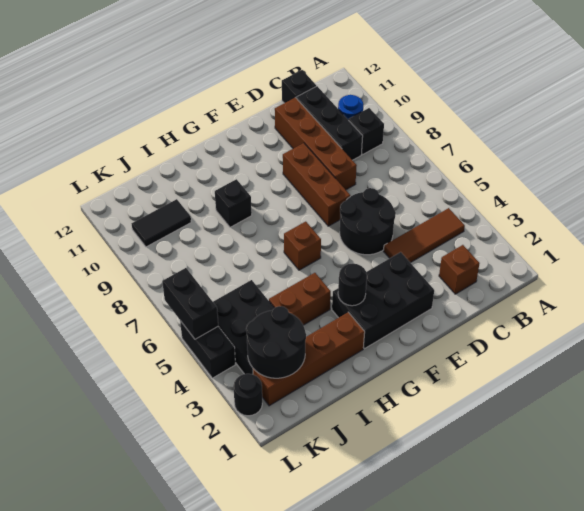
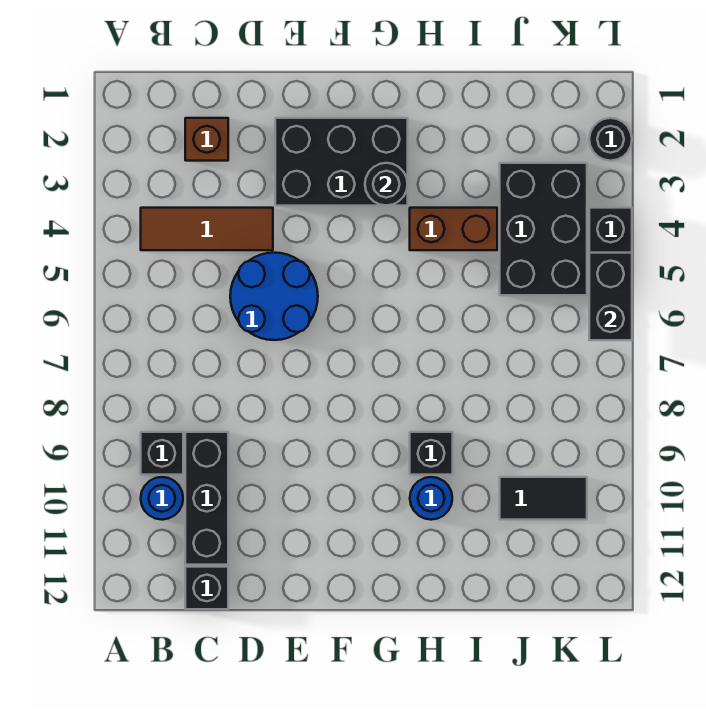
black round brick D5:E6 level 1 -> blue round brick D5:E6 level 1
brown brick D8:D11 level 1 -> none
brown brick E7:E9 level 1 -> none
brown brick G6 level 1 -> none
brown brick H2:K2 level 1 -> none
none -> blue round brick H10 level 1
black round brick J2:K3 level 2 -> none

